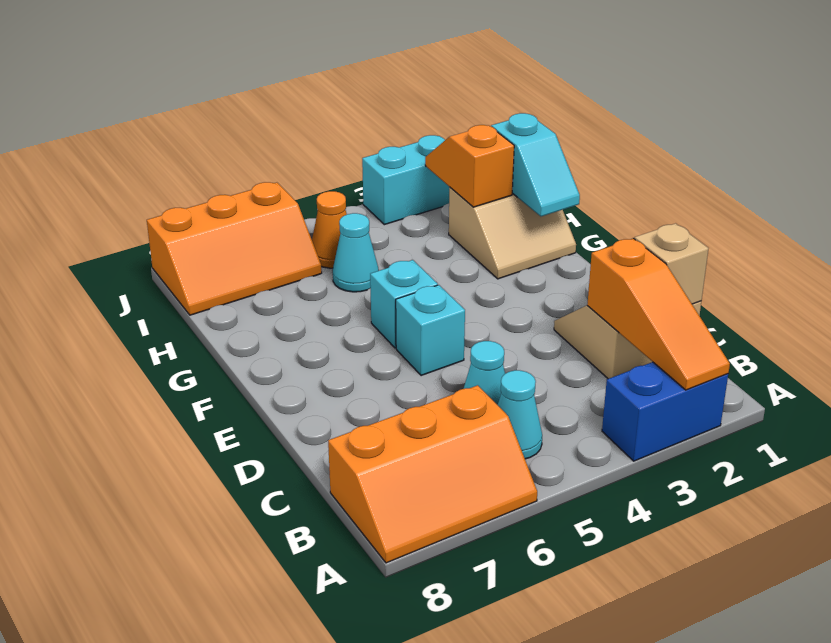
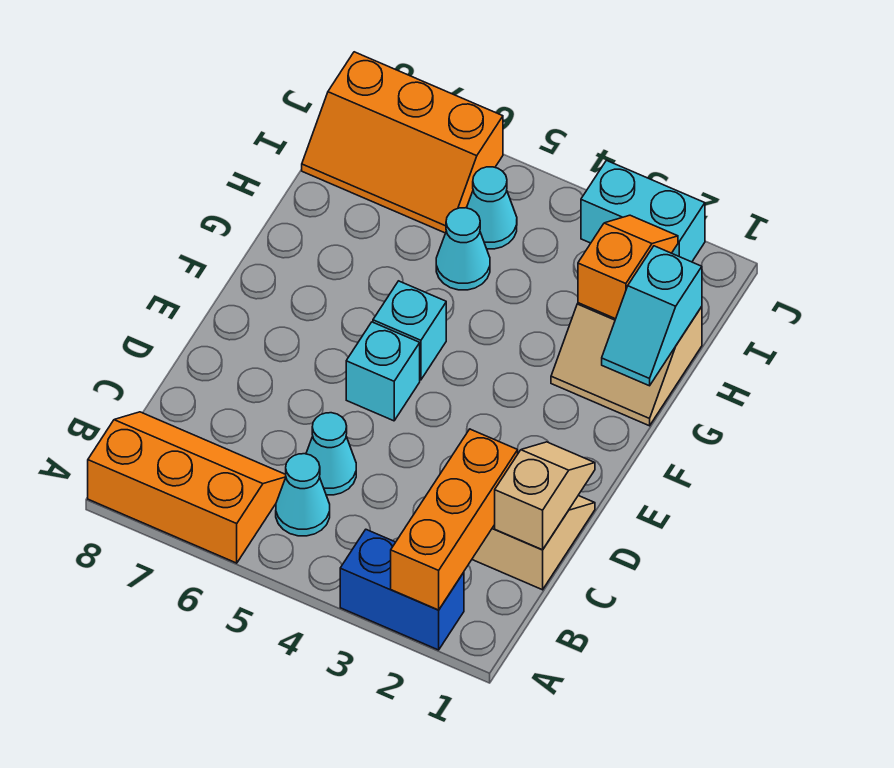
orange slope A2:C2 level 2 top C -> orange brick A2:C2 level 2
orange slope A6:B8 level 1 top B -> orange slope A6:B8 level 1 top A
orange cone I5 level 1 -> cyan cone I5 level 1

